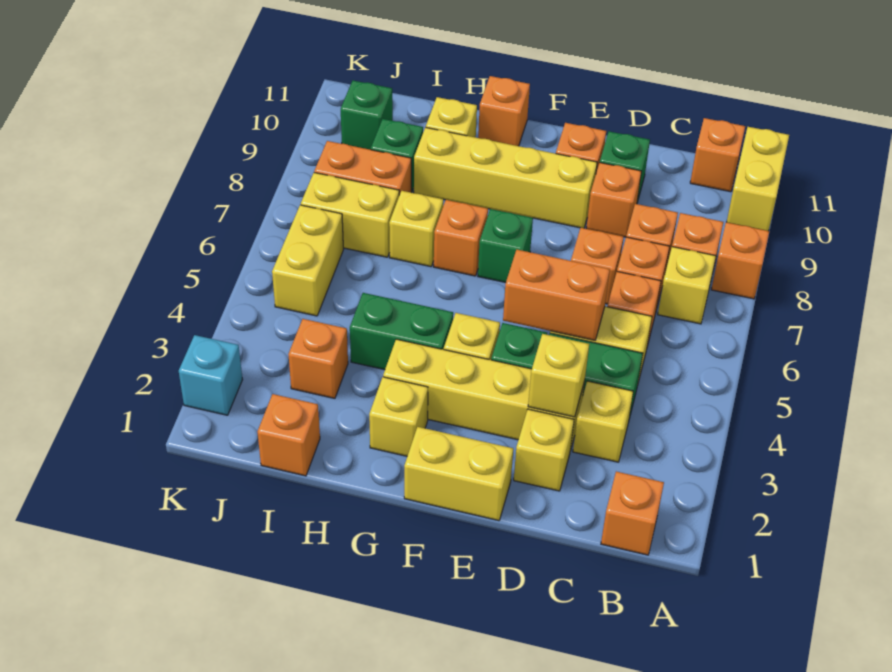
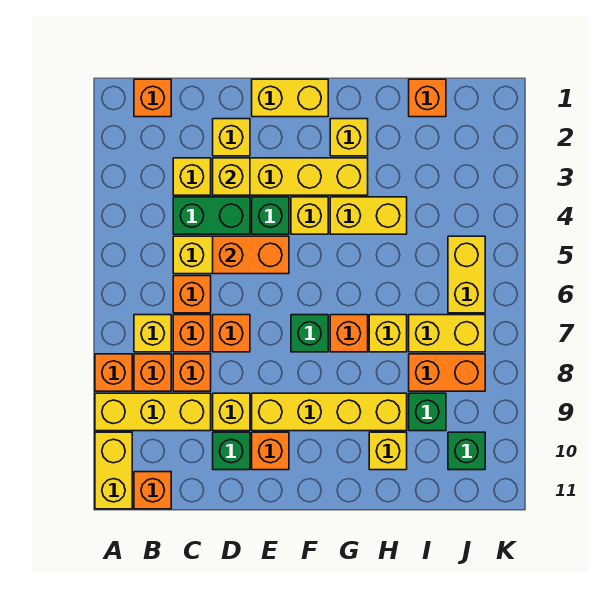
none -> yellow brick A9:C9 level 1
orange brick D9 level 1 -> yellow brick D9 level 1
green brick G4:H4 level 1 -> yellow brick G4:H4 level 1
orange brick G11 level 1 -> none
orange brick I3 level 1 -> none
cyan brick K2 level 1 -> none

